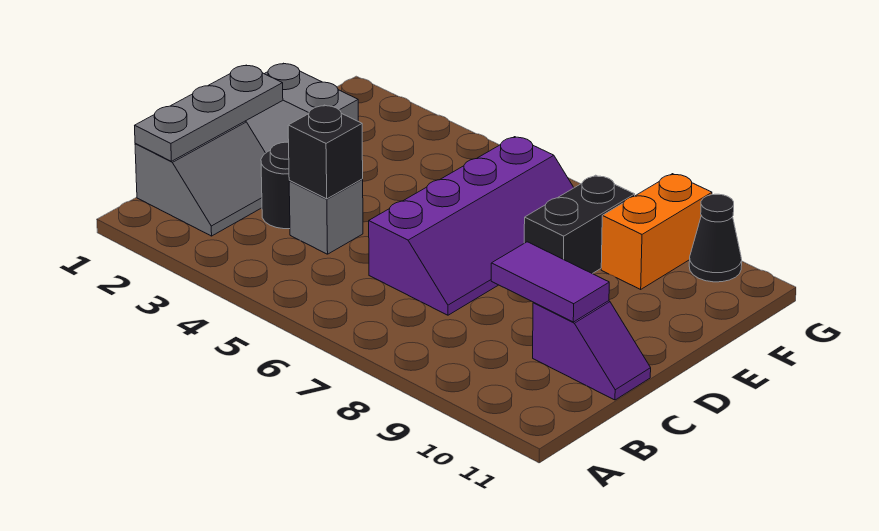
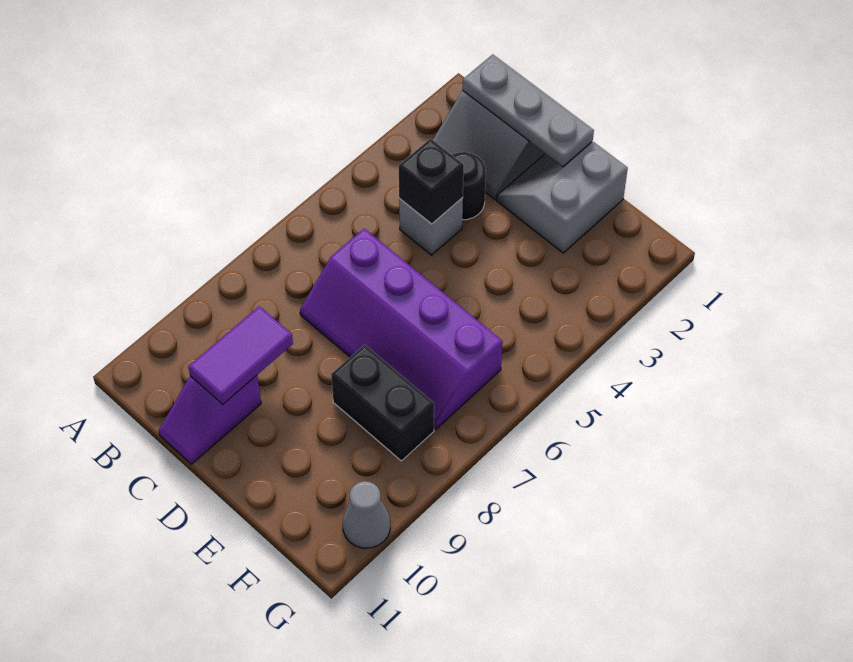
orange brick F9:G9 level 1 -> none
black cone G10 level 1 -> grey cone G10 level 1

